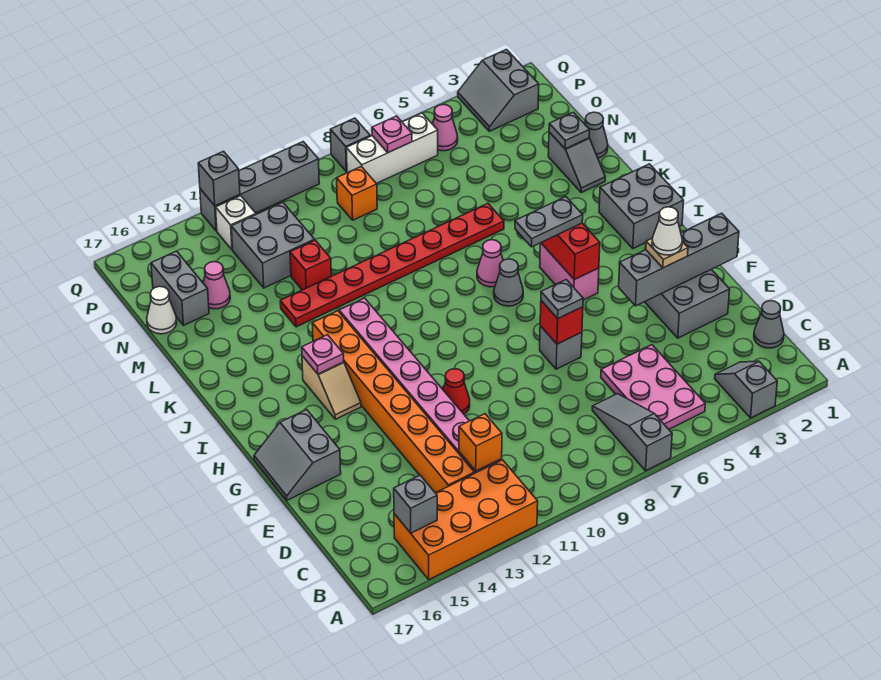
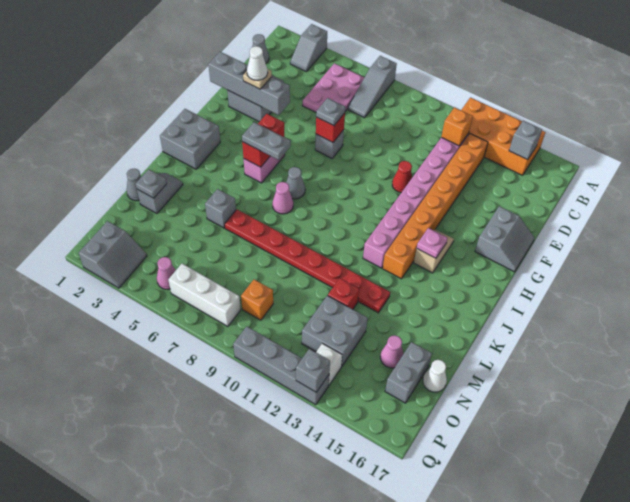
pink plate P7 level 2 -> none
grey brick Q8 level 1 -> grey brick L5 level 1

